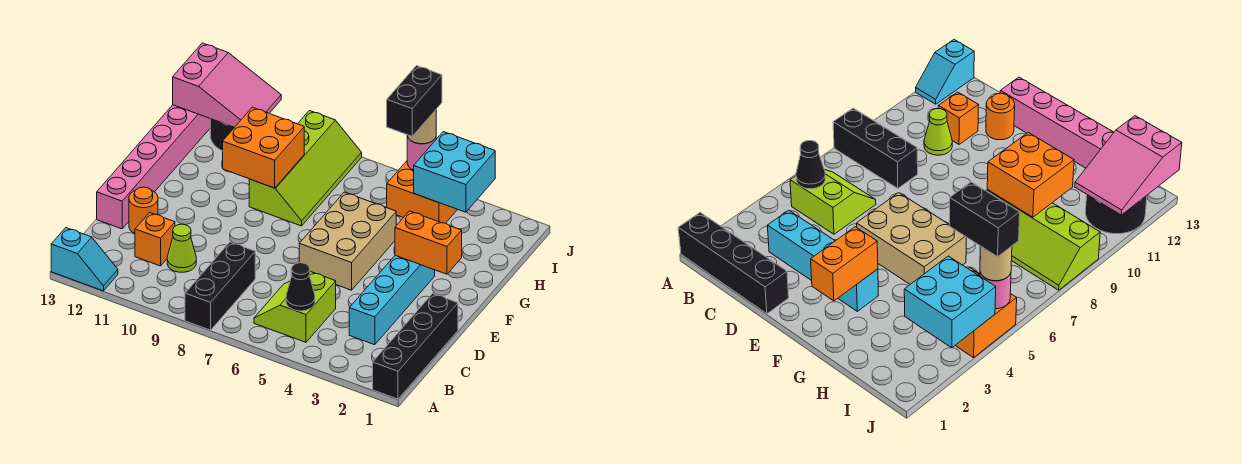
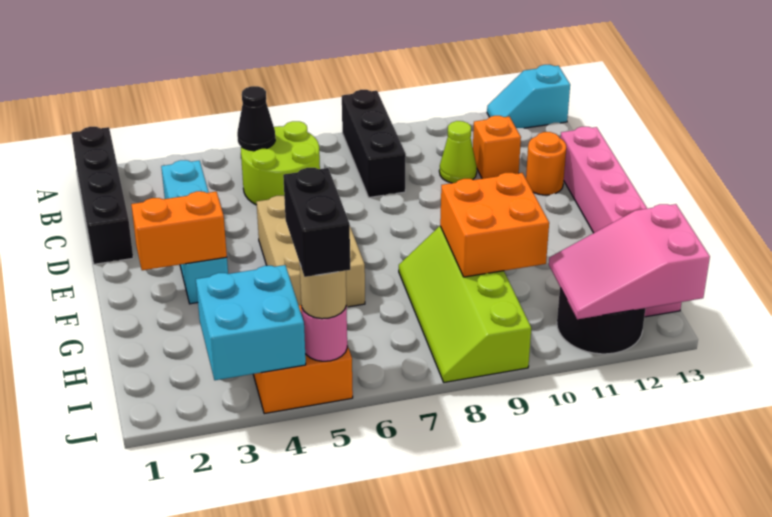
lime slope B5:C6 level 1 top 5 -> lime round brick B5:C6 level 1

